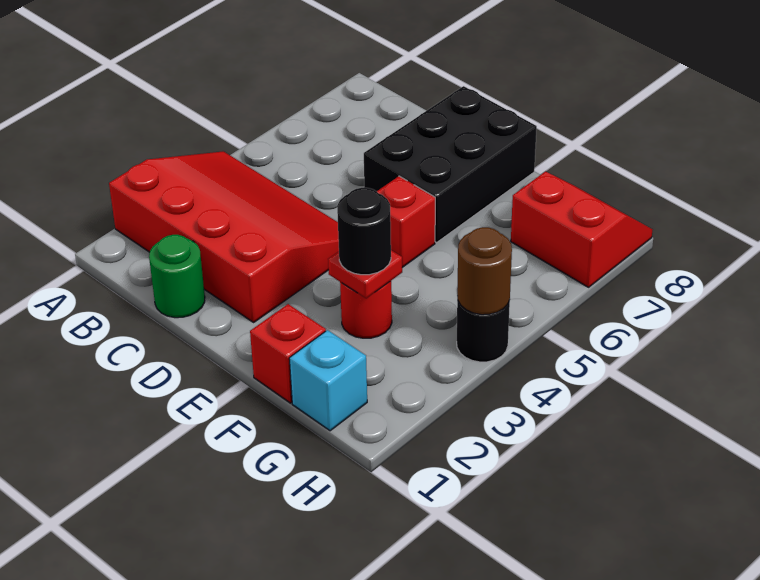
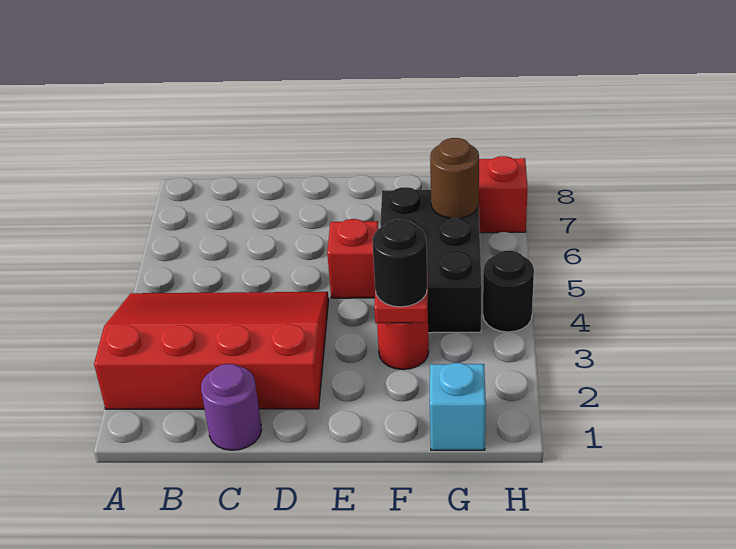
green round brick C1 level 1 -> purple round brick C1 level 1
black brick D6:E8 level 1 -> black brick F4:G6 level 1
red brick F1 level 1 -> none
brown round brick H4 level 2 -> brown round brick G6 level 2

